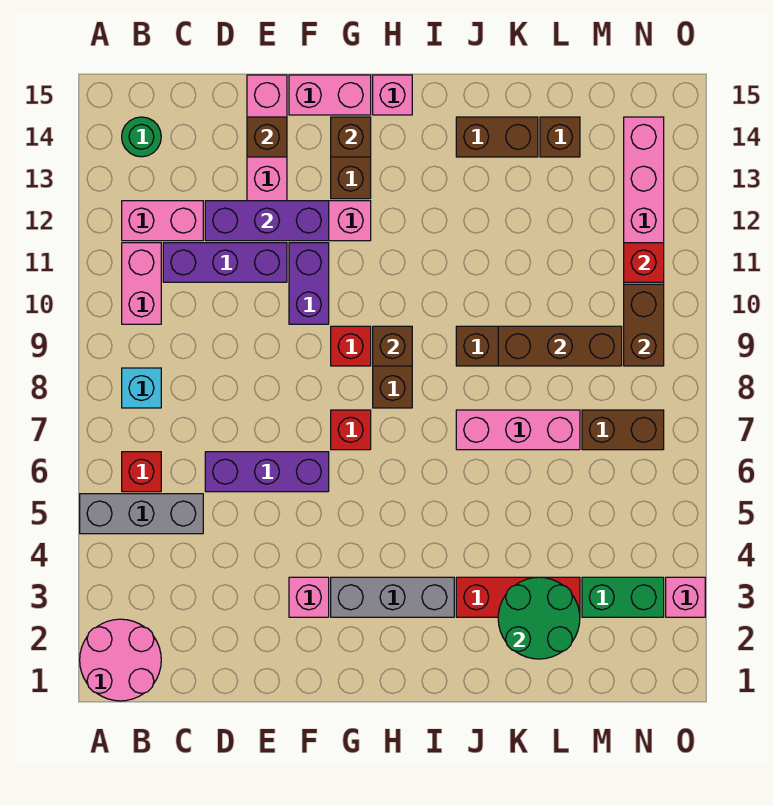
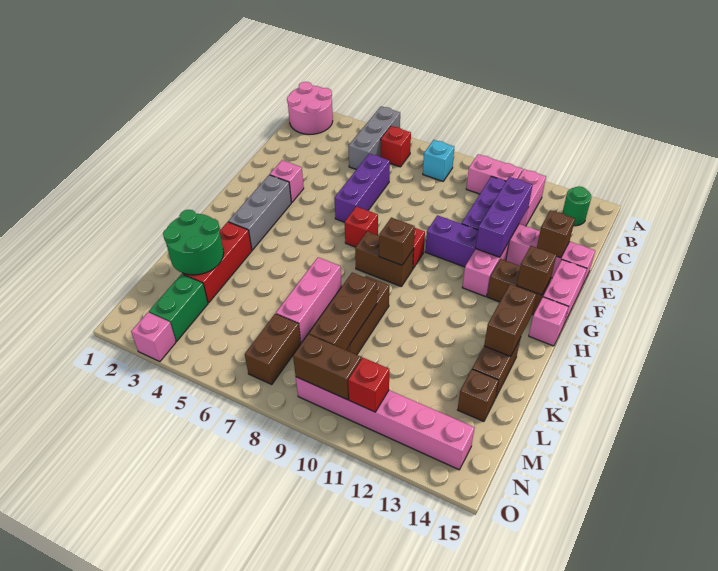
none -> brown brick I14:J14 level 2

